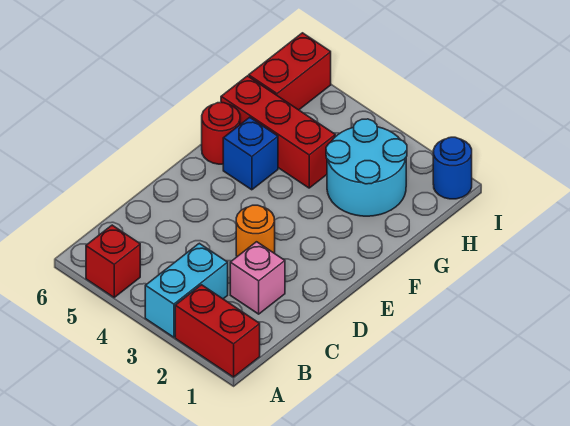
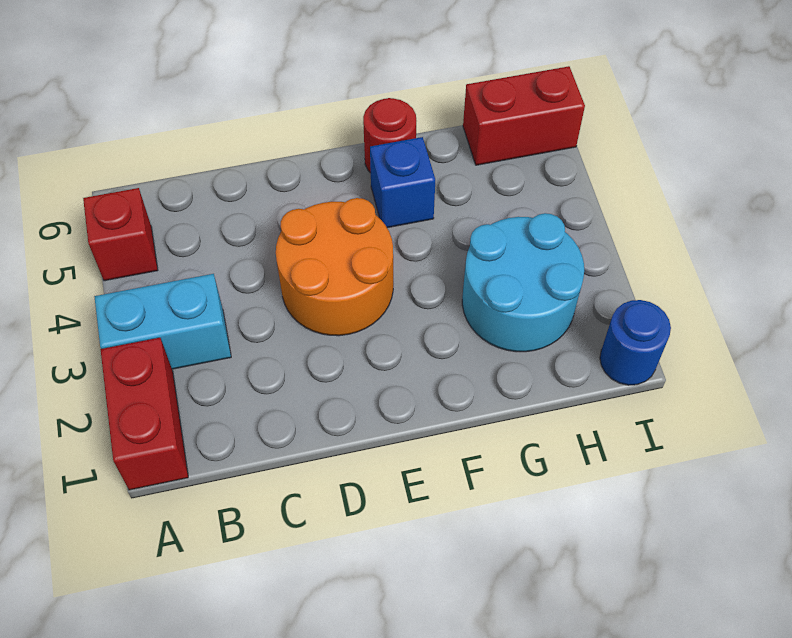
pink brick C2 level 1 -> none
orange round brick D3 level 1 -> orange round brick D3:E4 level 1
red brick G4:G6 level 1 -> none

